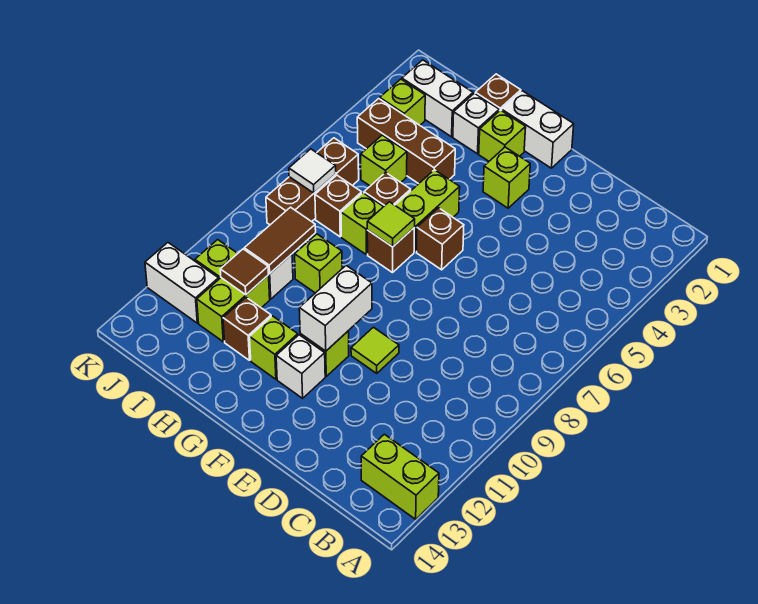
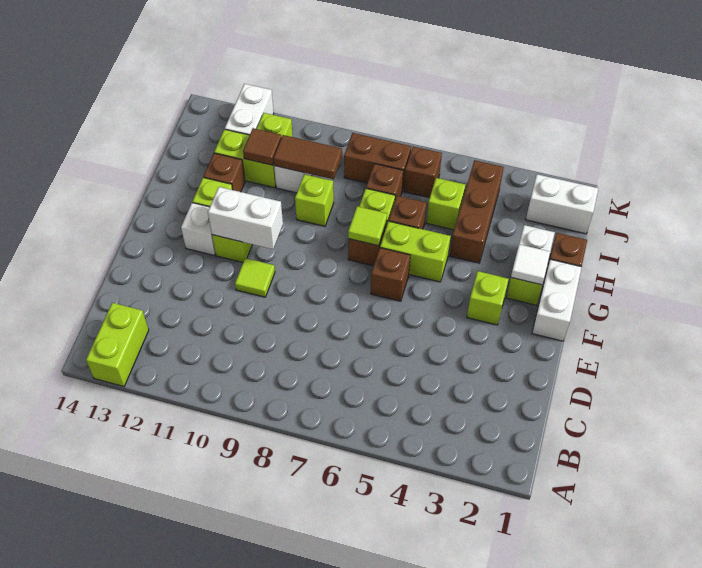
white brick I2:J2 level 1 -> white brick J1:J2 level 1
lime brick J3 level 1 -> none
white tile J7 level 2 -> white tile G2 level 2

